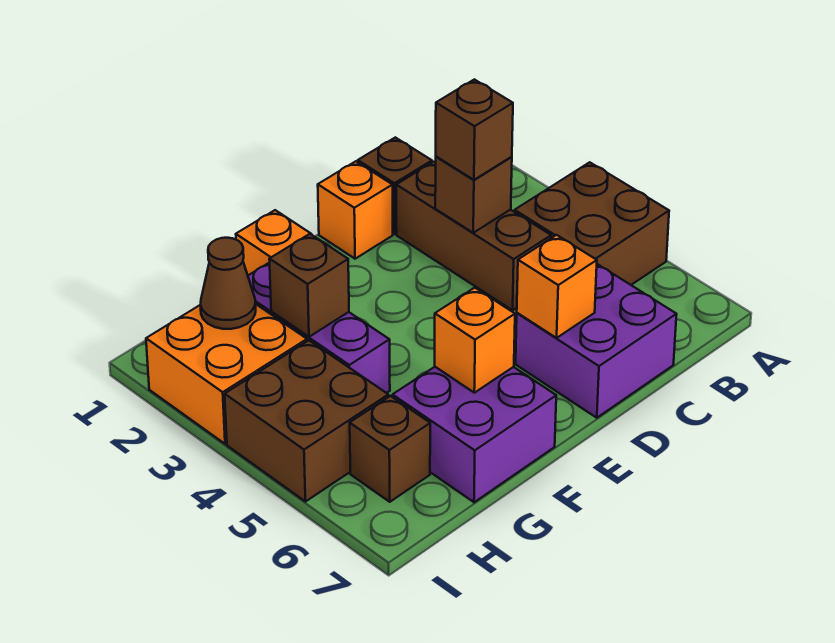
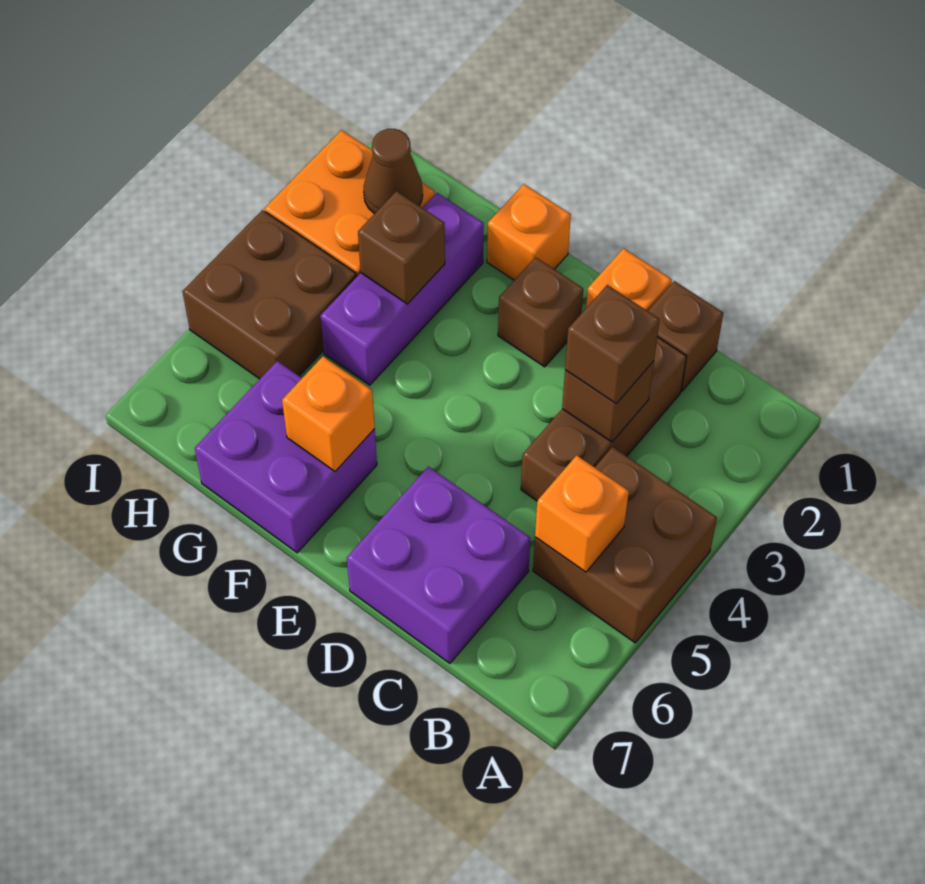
orange brick D6 level 2 -> orange brick B5 level 2
brown brick H6 level 1 -> brown brick E2 level 1

